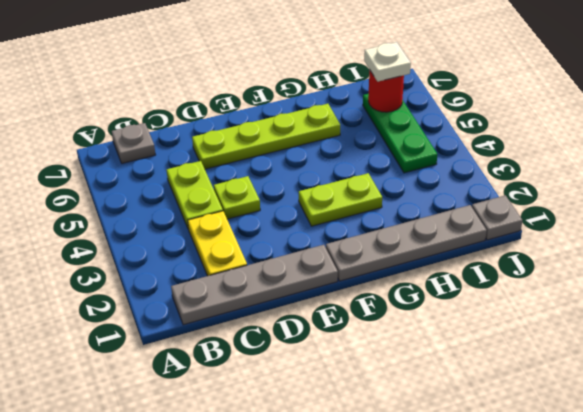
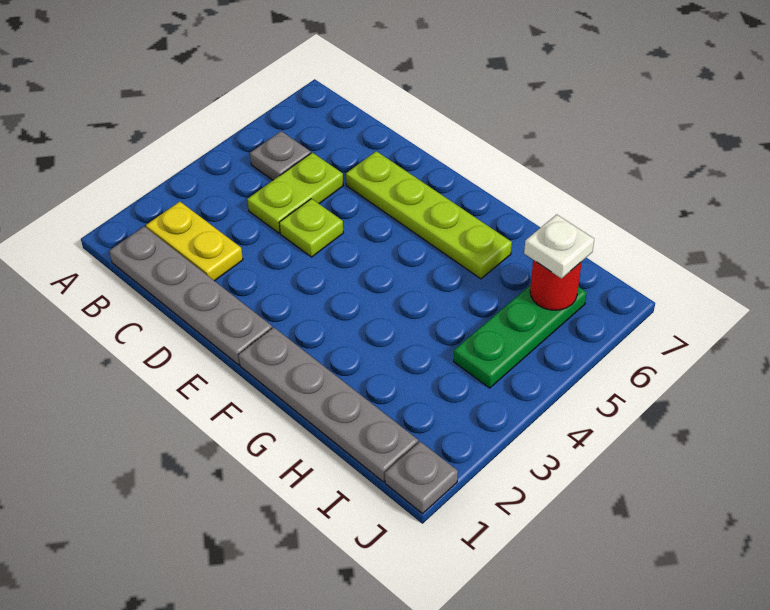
grey plate B7 level 1 -> grey plate B5 level 1
yellow plate C2:C3 level 1 -> yellow plate B2:C2 level 1
lime plate F3:G3 level 1 -> none

